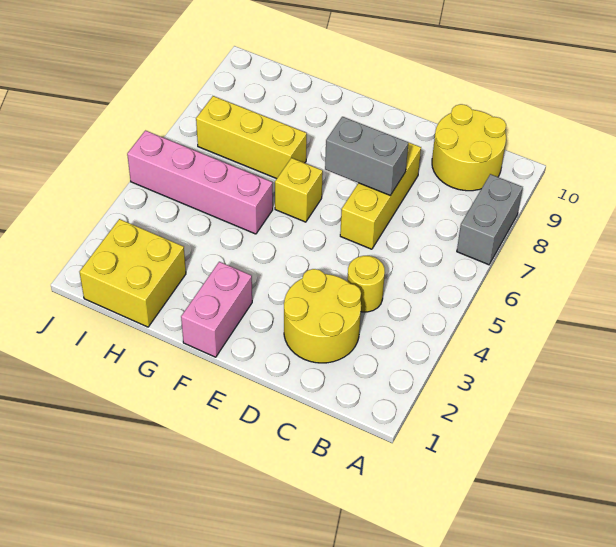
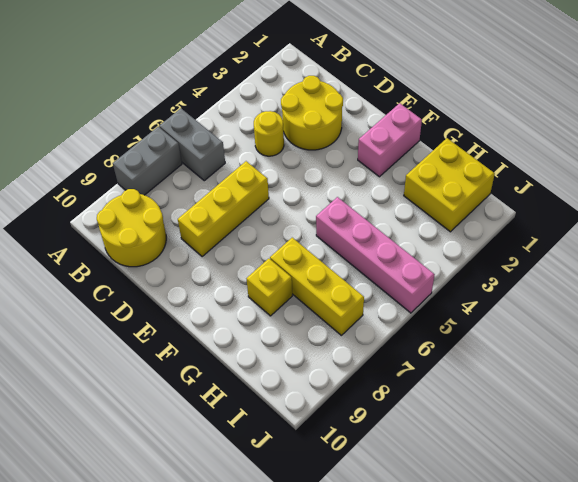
grey brick D7:E7 level 2 -> grey brick A6:B6 level 1
yellow brick F6 level 1 -> yellow brick G8 level 1

